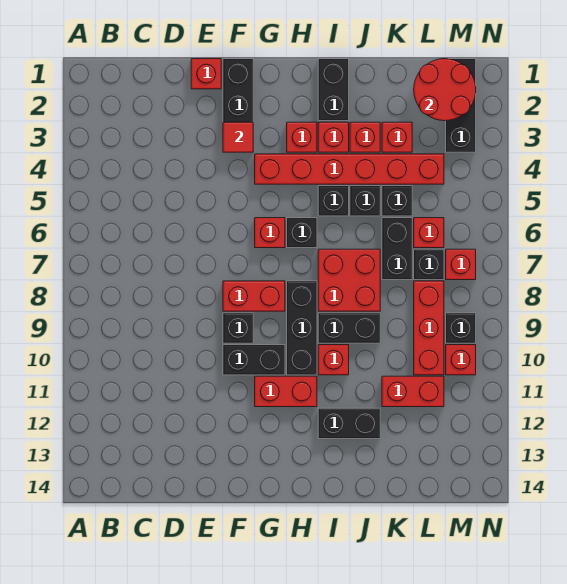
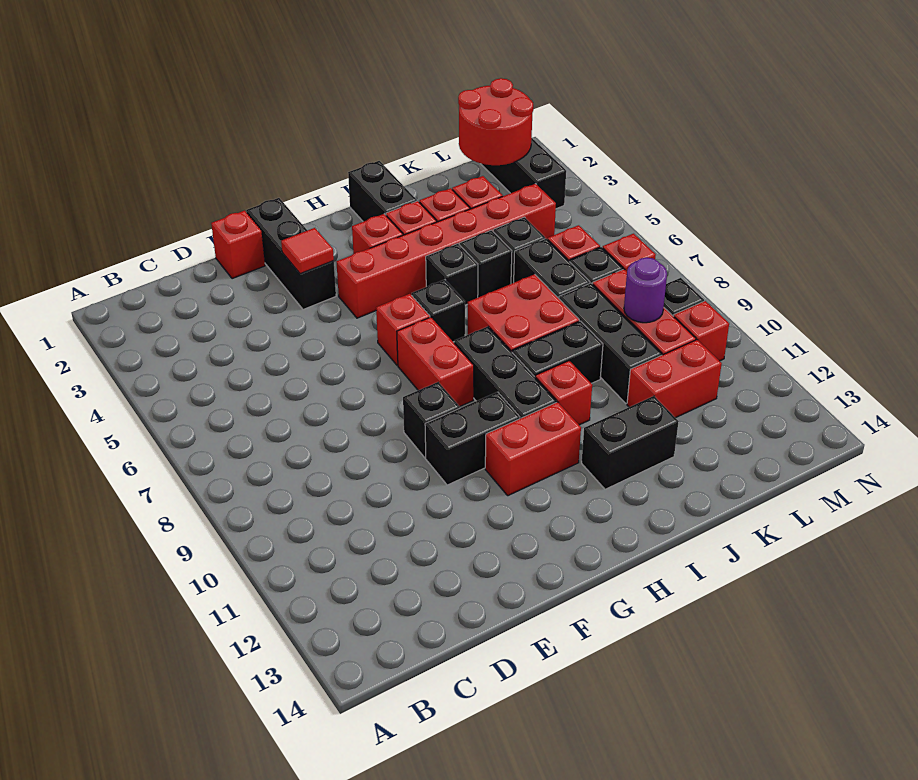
red brick F8:G8 level 1 -> red brick G7:G8 level 1
none -> black brick K8:K10 level 1
none -> purple round brick L9 level 2

